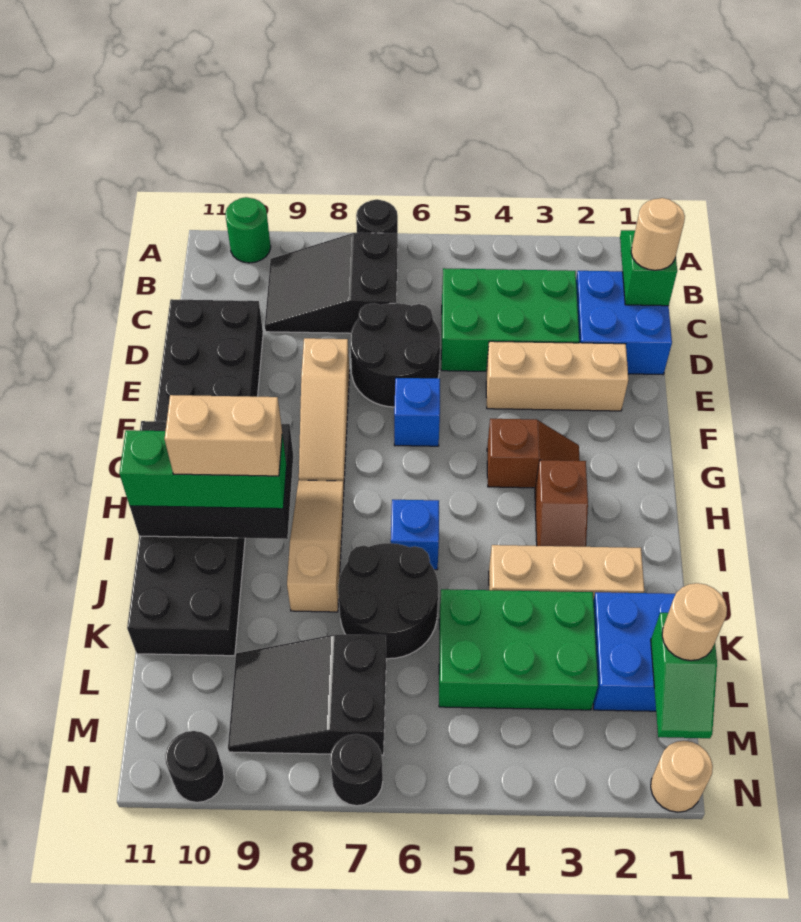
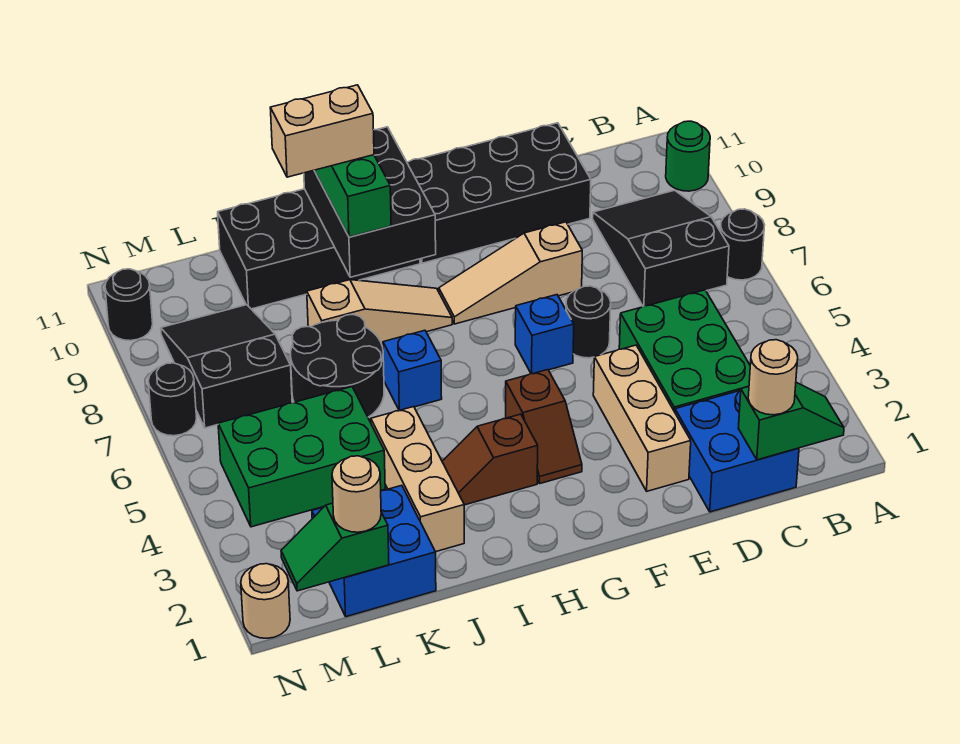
black round brick D6:E7 level 1 -> black round brick E6 level 1
tan brick I9:I10 level 4 -> tan brick I10:J10 level 4
green brick K3:L5 level 1 -> green brick K4:M5 level 1

